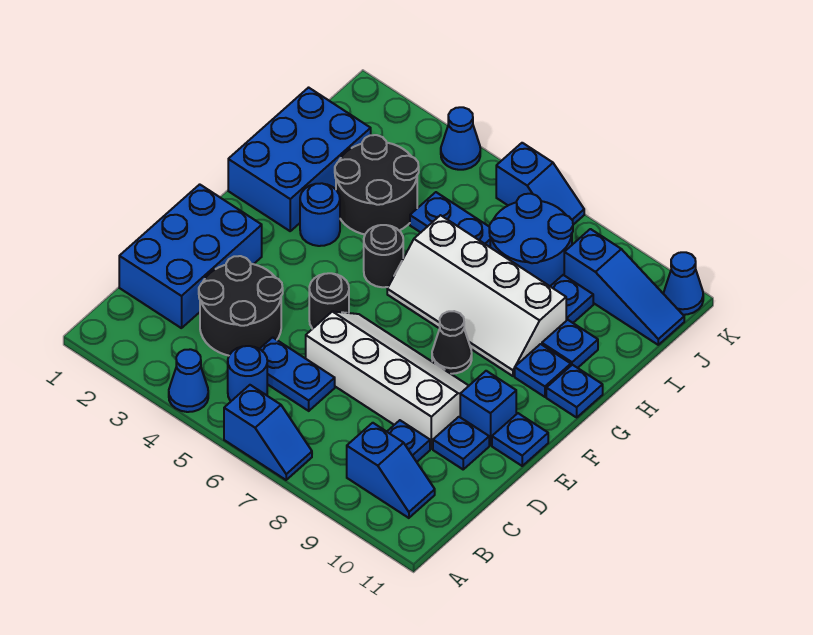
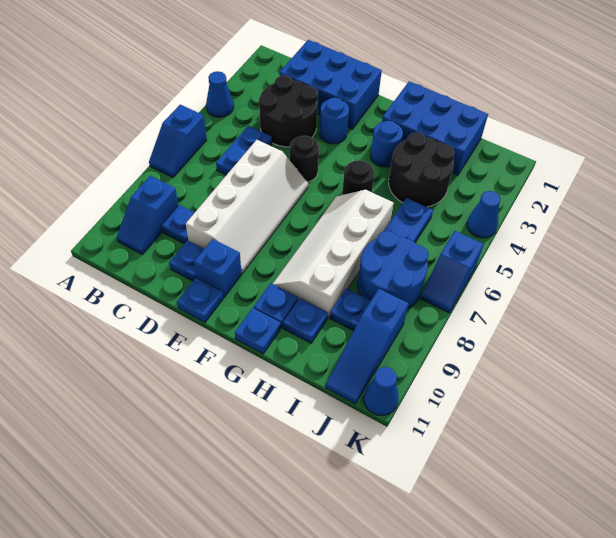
blue round brick B5 level 1 -> blue round brick E3 level 1
black cone F8 level 1 -> none

